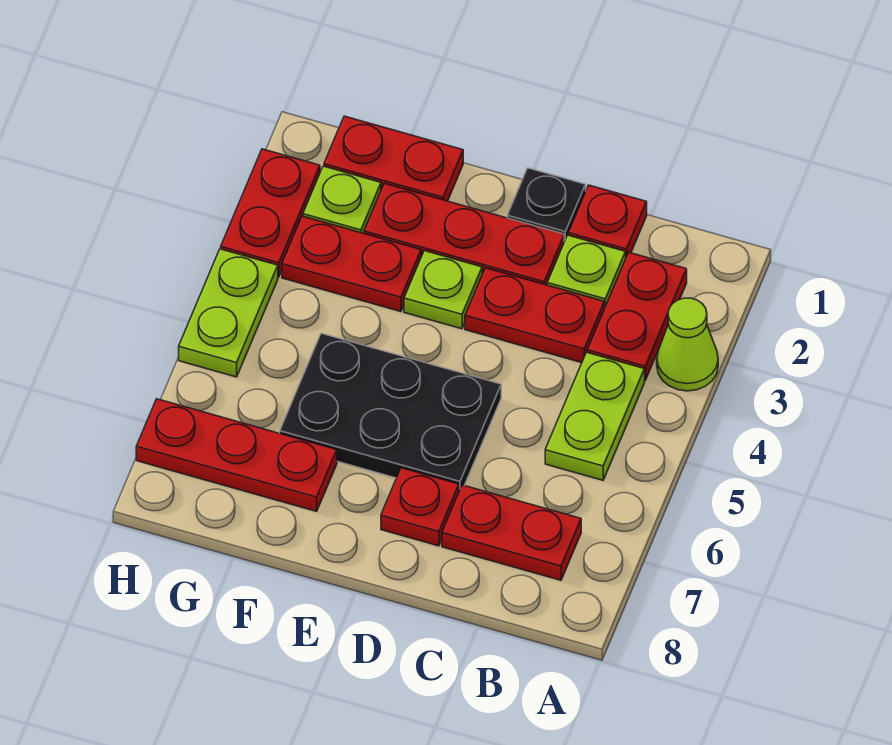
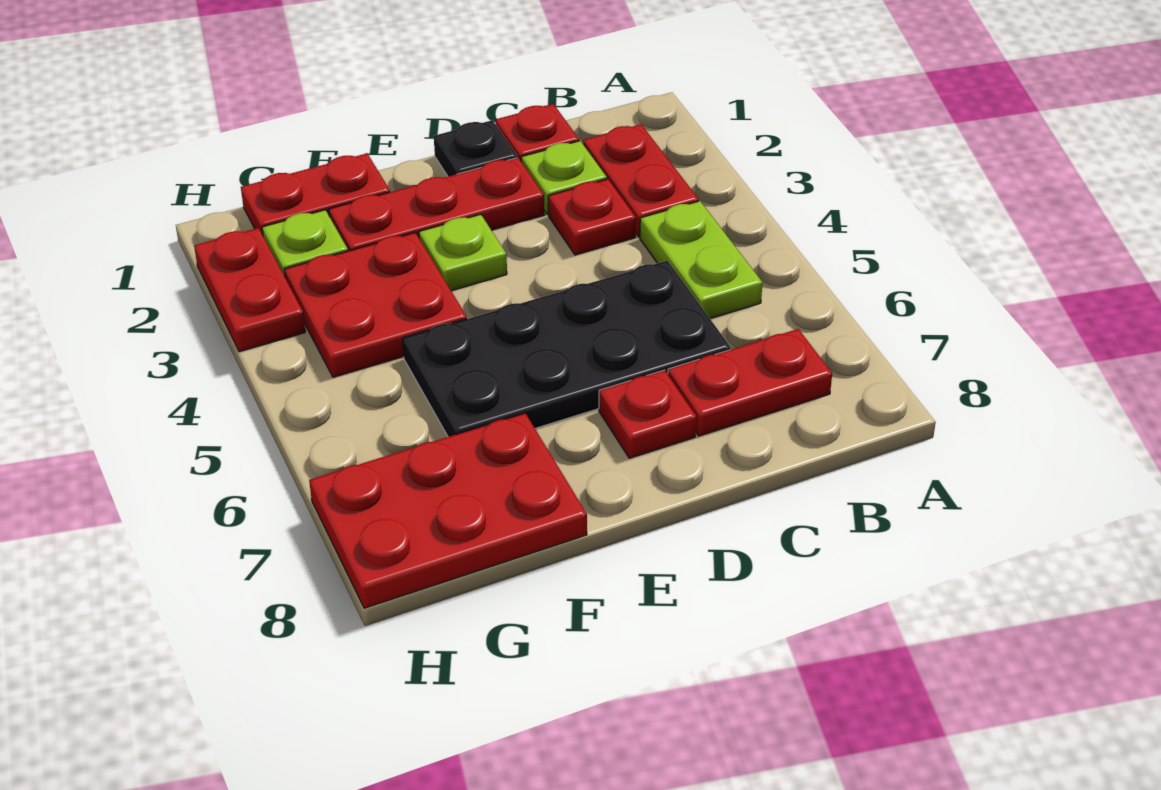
lime cone A3 level 1 -> none
red plate C3:D3 level 1 -> red plate C3 level 1
black plate D5:F6 level 1 -> black plate C5:F6 level 1
red plate F3:G3 level 1 -> red plate F3:G4 level 1
red plate F7:H7 level 1 -> red plate F7:H8 level 1
lime plate H4:H5 level 1 -> none

